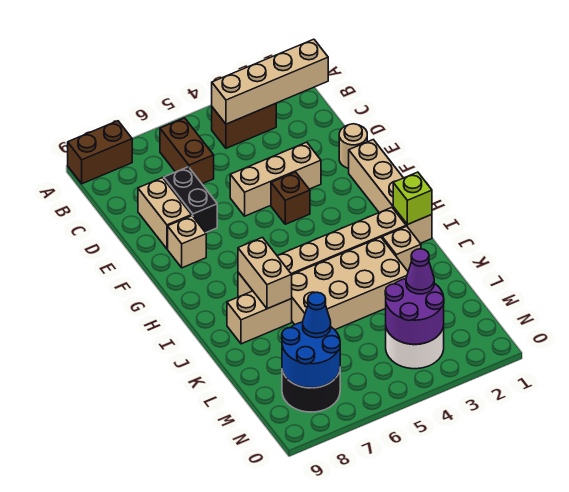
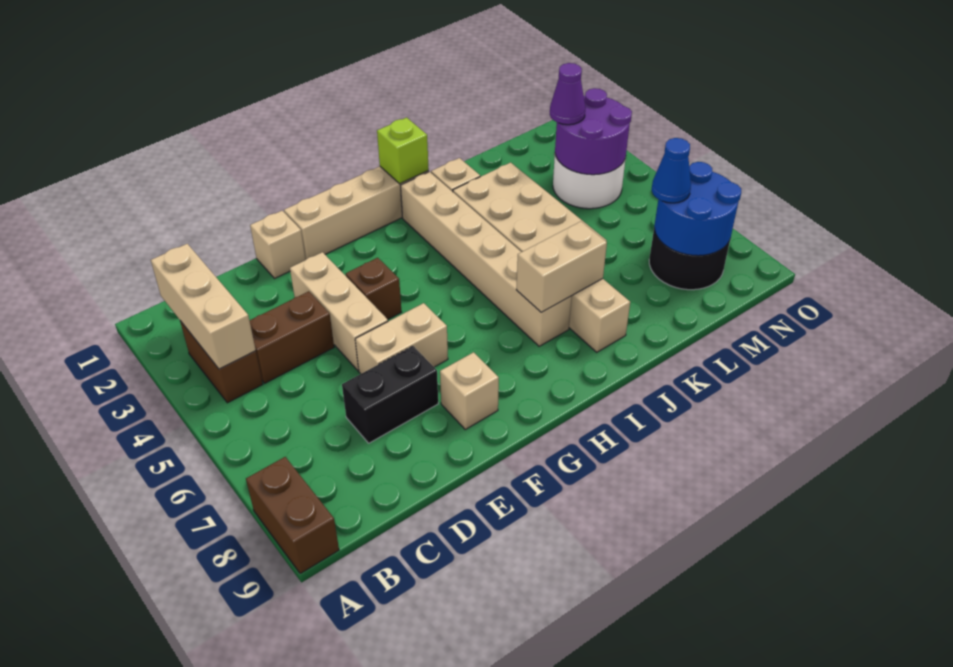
tan brick B1:B4 level 2 -> tan brick B2:B4 level 2
brown brick B6:C6 level 1 -> brown brick C4:D4 level 1
tan brick D8:E8 level 1 -> tan brick E6:F6 level 1
tan round brick E1 level 1 -> tan brick E1 level 1

